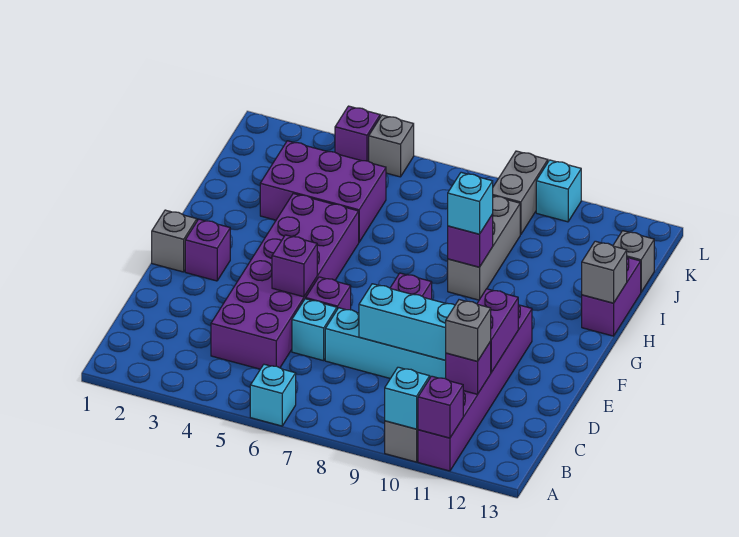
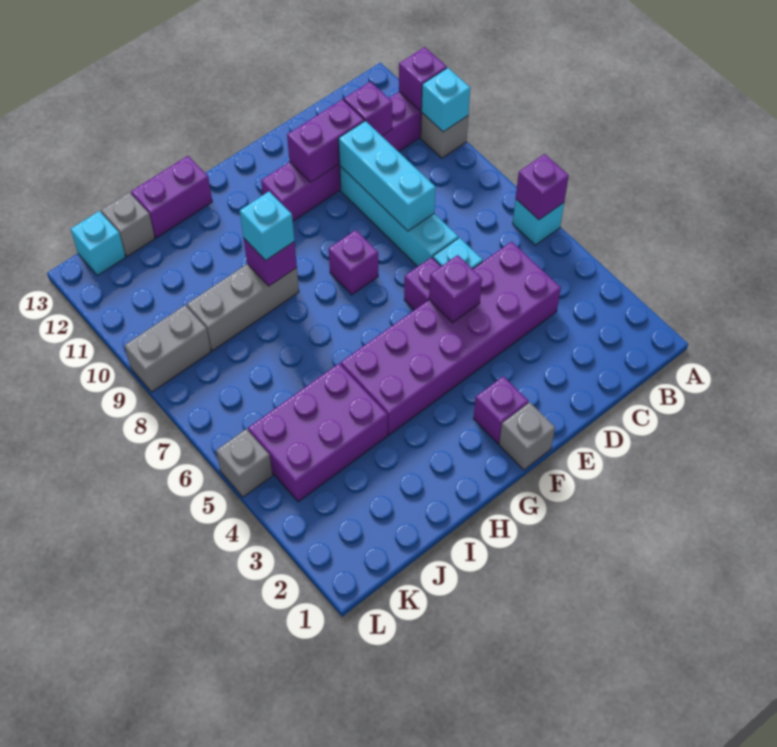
grey brick C11 level 3 -> none
grey brick H13 level 2 -> none
purple brick I3:J5 level 1 -> purple brick I4:K5 level 1
purple brick L4 level 1 -> purple brick A6 level 2
cyan brick L10 level 1 -> cyan brick K13 level 1

